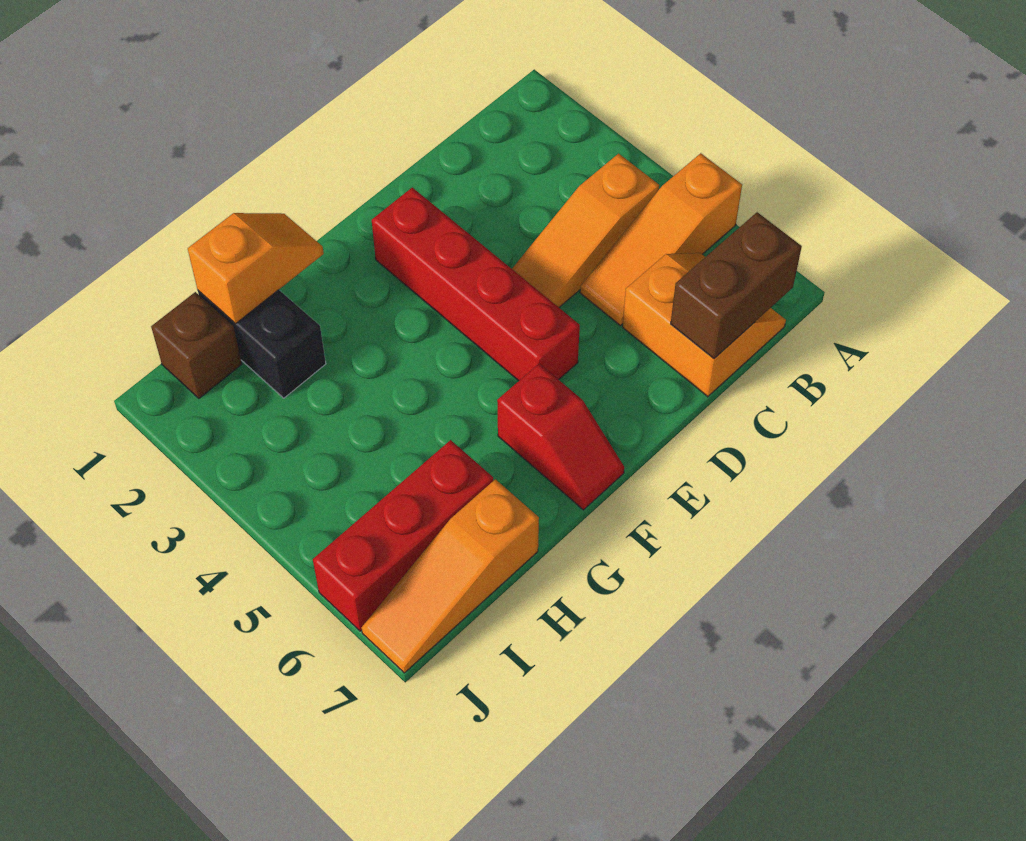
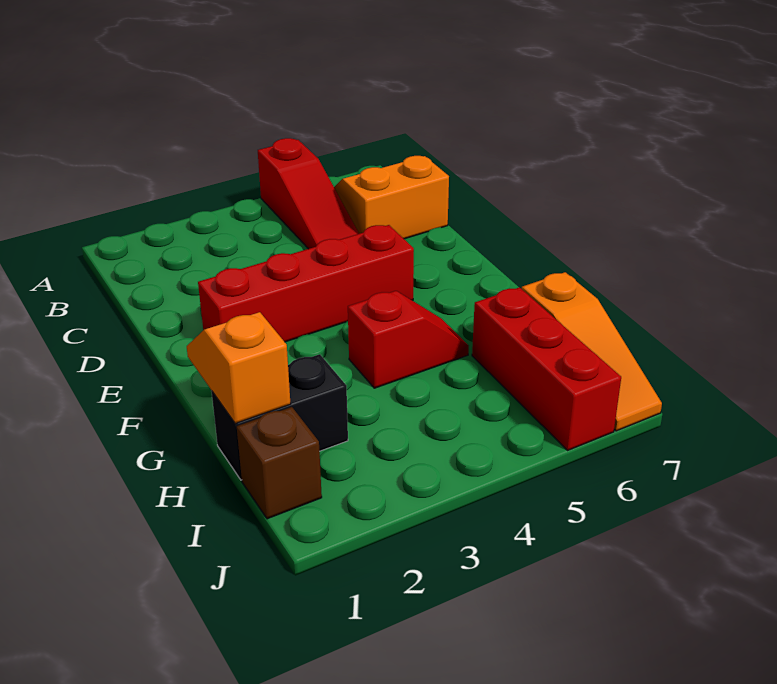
orange slope A5:C5 level 1 top A -> red slope A5:C5 level 1 top A
orange slope B4:D4 level 1 top B -> none
brown brick B7:C7 level 2 -> none
red slope F6:F7 level 1 top 6 -> red slope G4:G5 level 1 top 4

